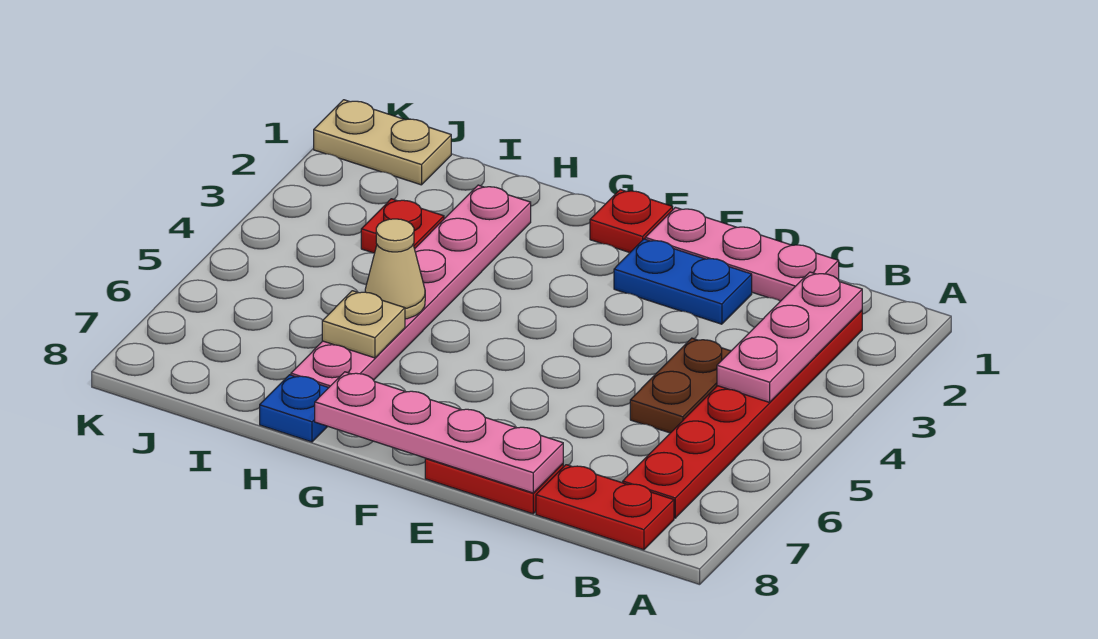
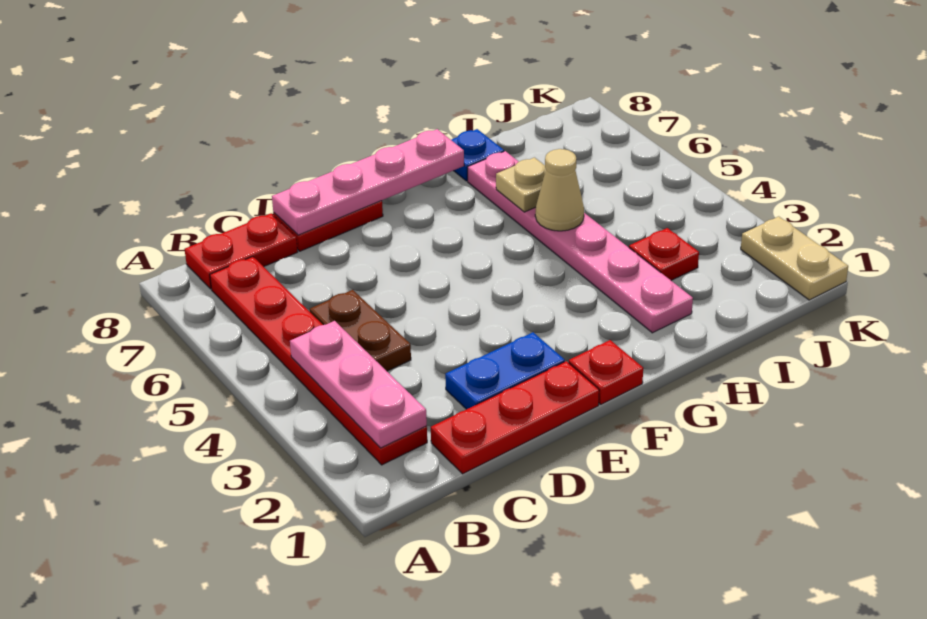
pink plate C1:E1 level 1 -> red plate C1:E1 level 1
tan plate J1:K1 level 1 -> tan plate K1:K2 level 1

